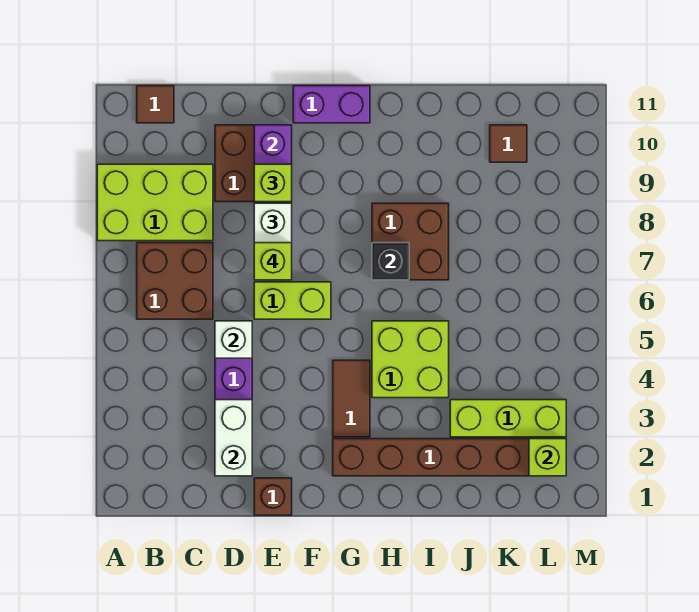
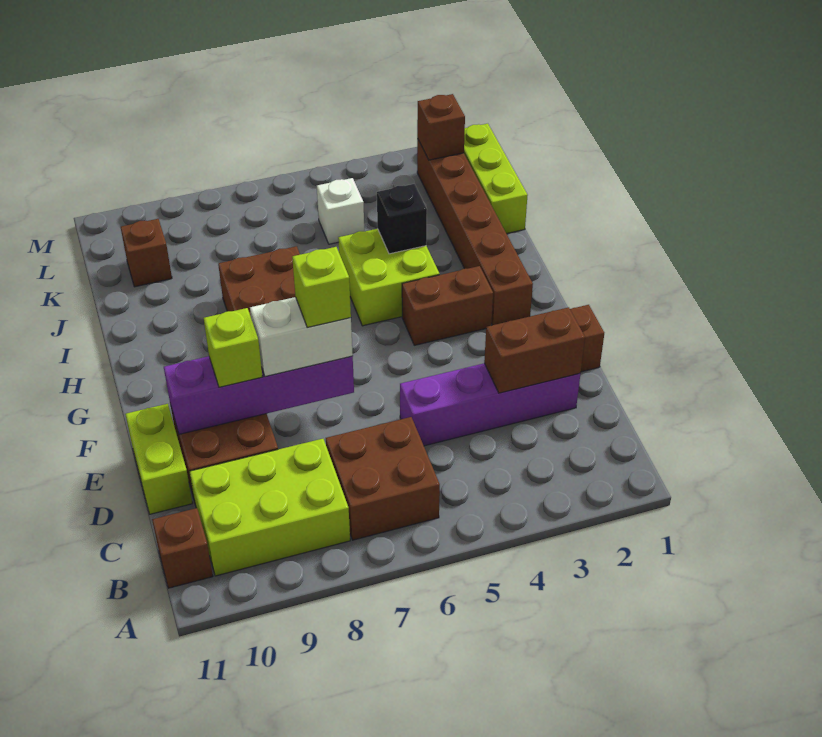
lime brick A8:C9 level 1 -> lime brick B8:C10 level 1
brown tile B11 level 1 -> brown brick B11 level 1
white brick D2:D3 level 2 -> brown brick D2:D3 level 2
white brick D5 level 2 -> white brick K5 level 1
lime brick E6:F6 level 1 -> lime brick D11:E11 level 1
purple brick F11:G11 level 1 -> none
brown tile G3:G4 level 1 -> brown brick G3:G4 level 1
black brick H7 level 2 -> black brick I4 level 2
lime brick J3:L3 level 1 -> lime brick J1:L1 level 1
brown tile K10 level 1 -> brown brick K10 level 1
lime brick L2 level 2 -> brown brick L2 level 2

